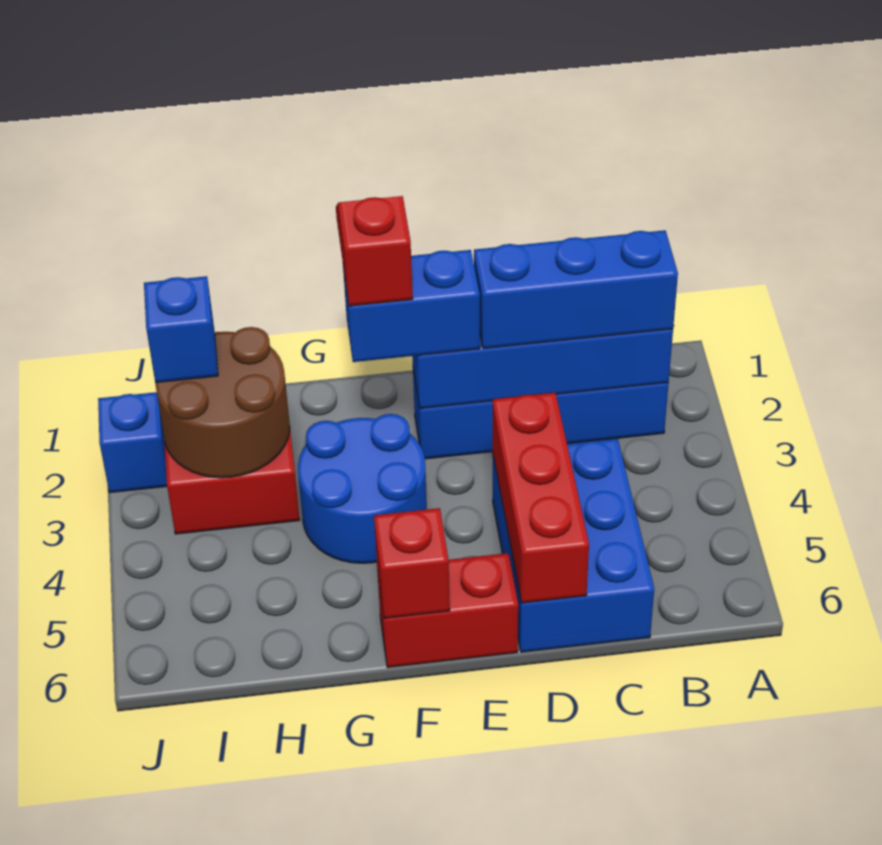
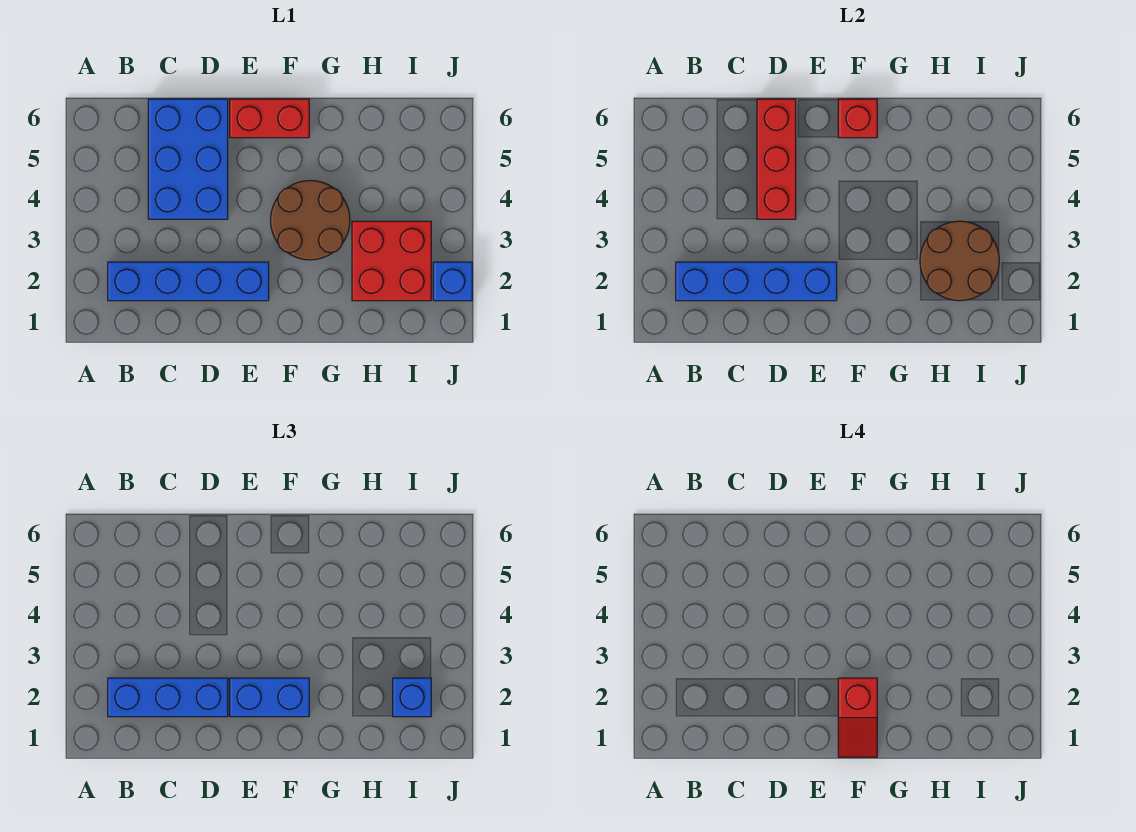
blue round brick F3:G4 level 1 -> brown round brick F3:G4 level 1

